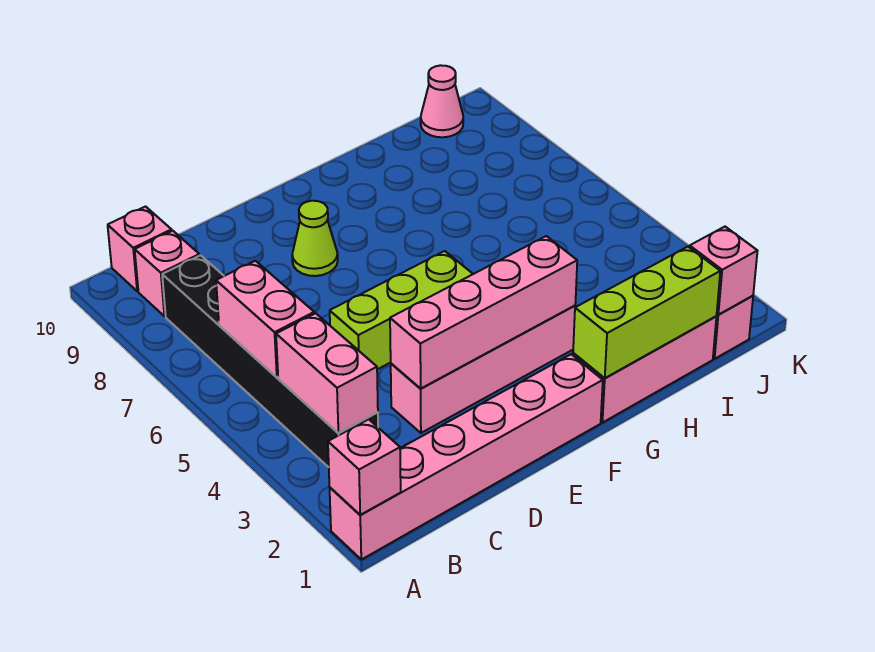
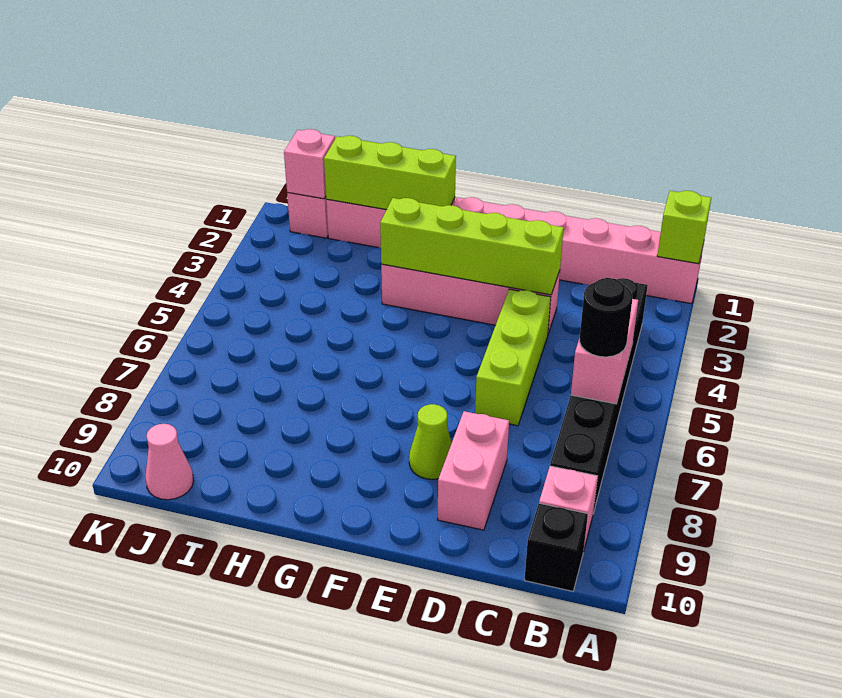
pink brick A1 level 2 -> lime brick A1 level 2
pink brick B3:B4 level 2 -> pink brick D8:D9 level 1
none -> black round brick B6 level 3
pink brick B10 level 1 -> black brick B10 level 1
pink brick D3:G3 level 2 -> lime brick D3:G3 level 2
lime brick D5:F5 level 1 -> lime brick D4:D6 level 1

